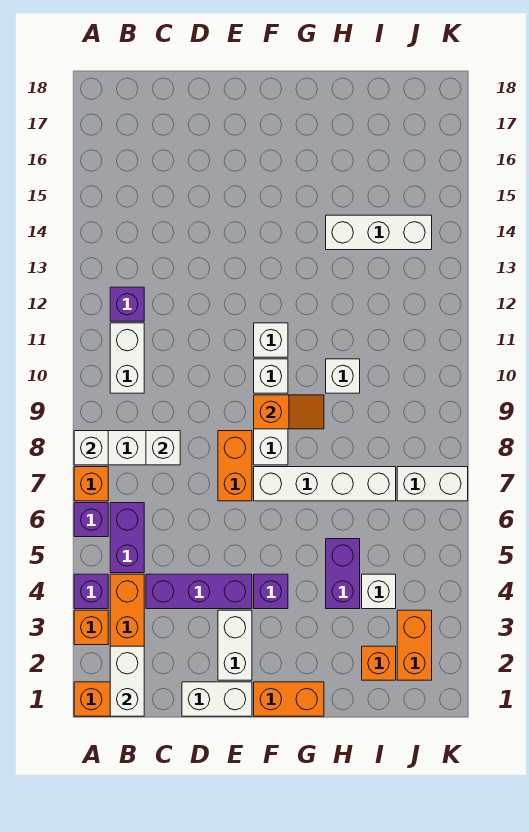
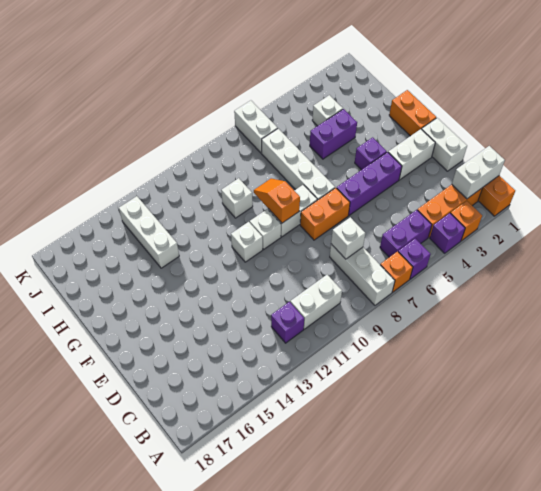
white brick A8 level 2 -> none
purple brick C4:E4 level 1 -> purple brick E4:E6 level 1
orange brick I2 level 1 -> none
orange brick J2:J3 level 1 -> none

